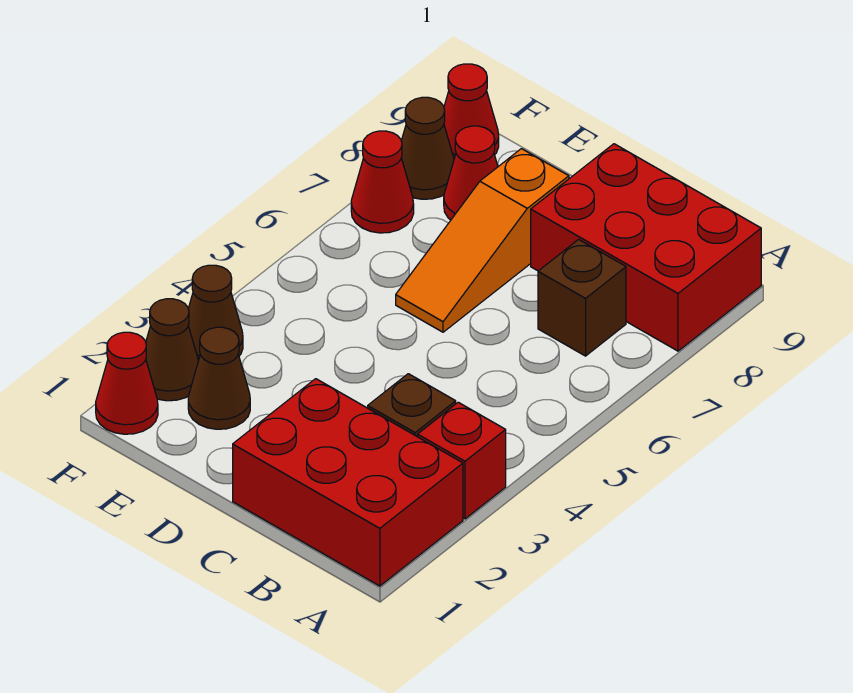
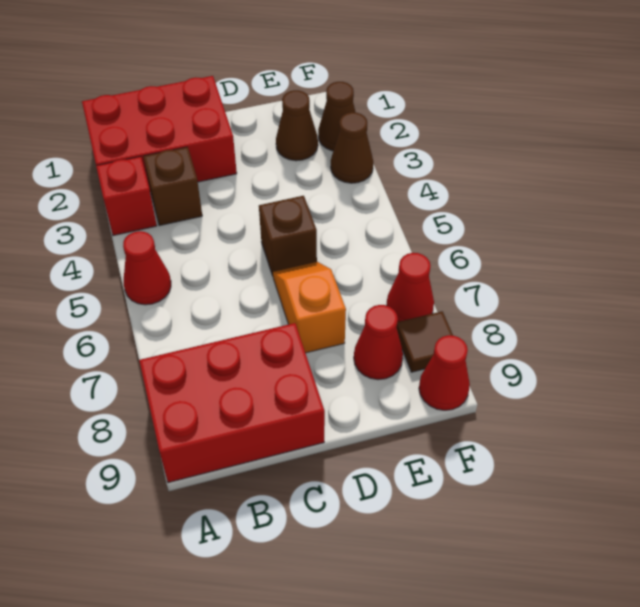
brown brick B7 level 1 -> brown brick D5 level 1
orange slope D6:D8 level 1 top 8 -> orange slope D6:D7 level 1 top 7
red cone F1 level 1 -> red cone A5 level 1
brown cone F8 level 1 -> brown tile F8 level 1

